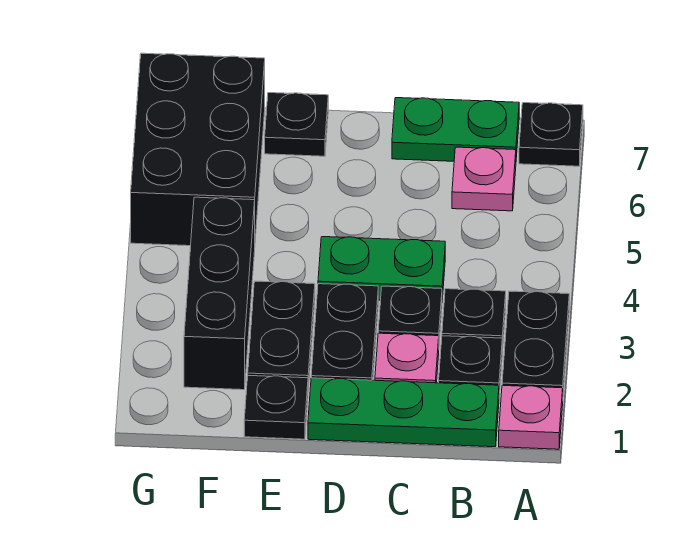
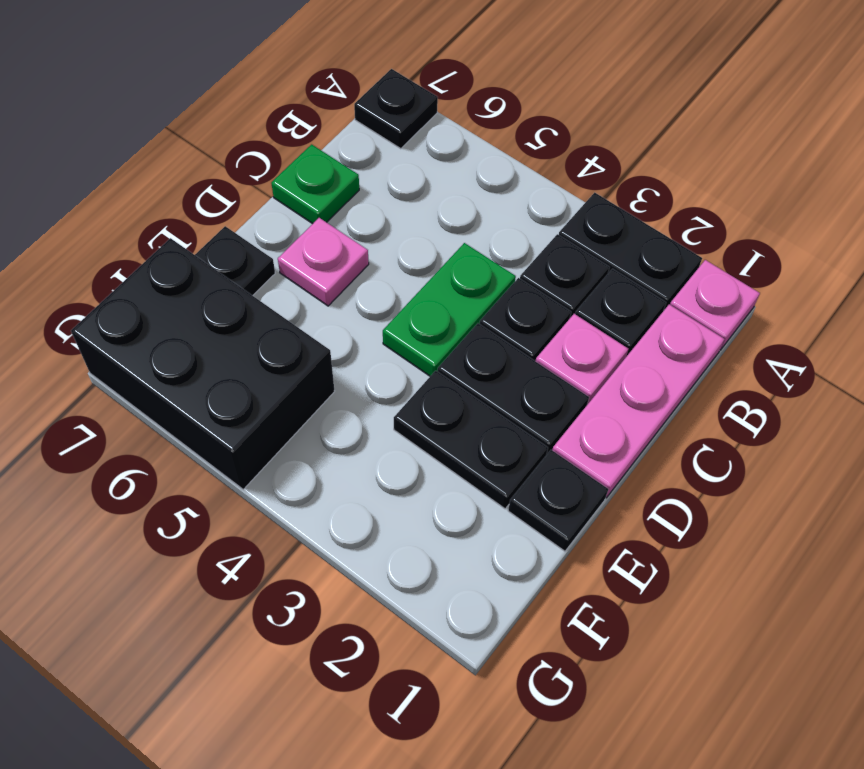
green plate B1:D1 level 1 -> pink plate B1:D1 level 1
pink plate B6 level 1 -> pink plate D6 level 1
green plate B7:C7 level 1 -> green plate C7 level 1
black brick F2:F4 level 1 -> none

